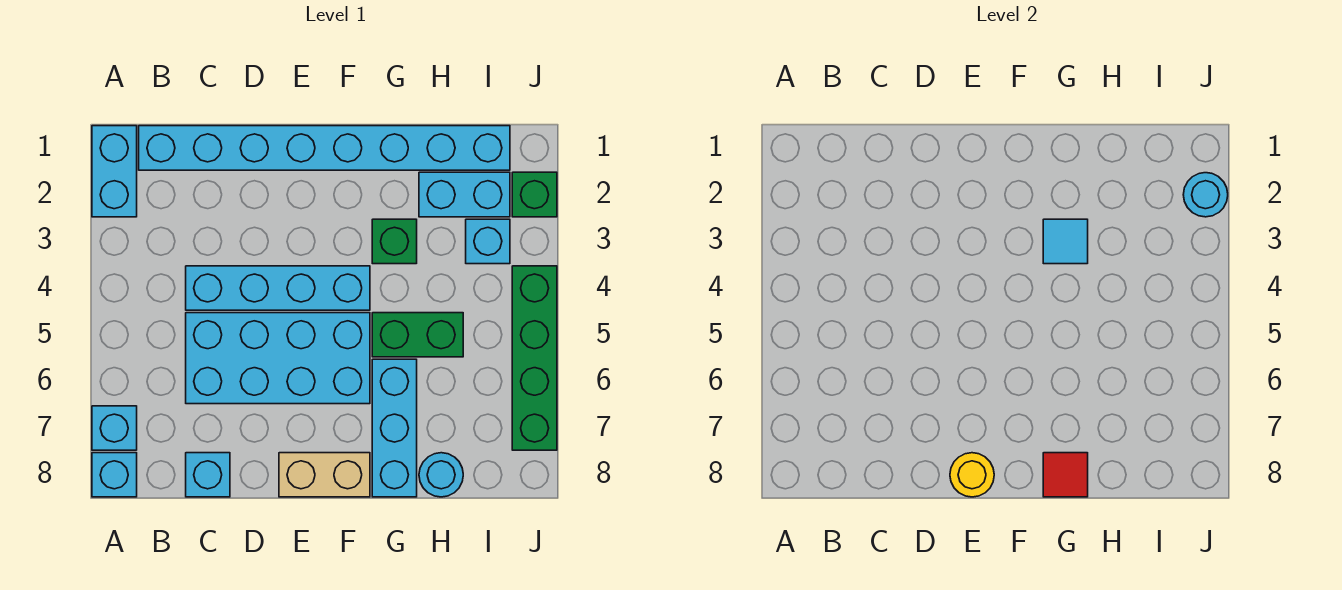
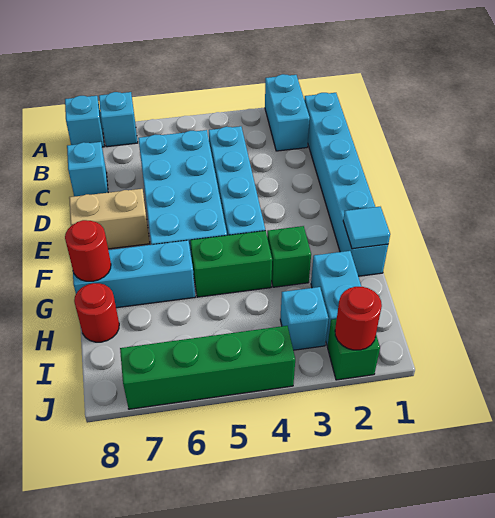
cyan brick A1:A2 level 1 -> cyan brick A2:B2 level 1
cyan brick B1:I1 level 1 -> cyan brick B1:G1 level 1
tan brick E8:F8 level 1 -> tan brick E7:E8 level 1
yellow round brick E8 level 2 -> none
cyan tile G3 level 2 -> cyan tile G1 level 2
green brick G5:H5 level 1 -> green brick G4:G5 level 1
red tile G8 level 2 -> red round brick G8 level 2
cyan round brick H8 level 1 -> red round brick H8 level 1
cyan round brick J2 level 2 -> red round brick J2 level 2

